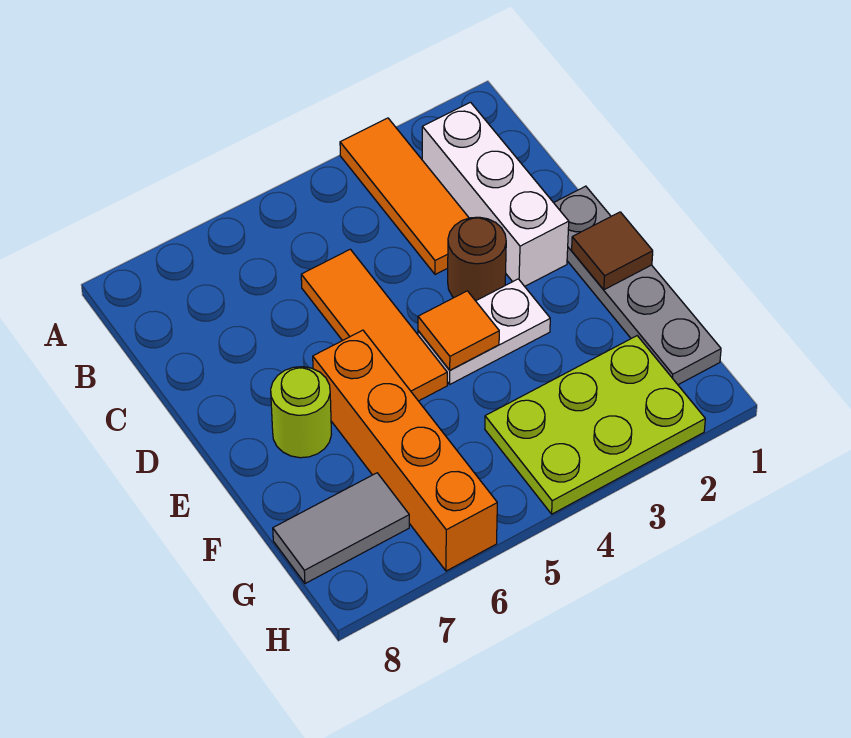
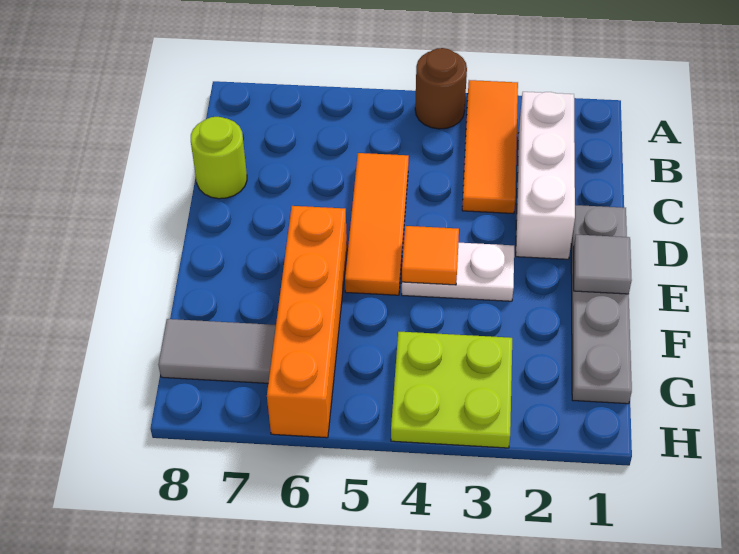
brown round brick D3 level 1 -> brown round brick A4 level 1
brown tile E1 level 2 -> grey tile E1 level 2
lime round brick E7 level 1 -> lime round brick C8 level 1
lime plate G2:H4 level 1 -> lime plate G3:H4 level 1

